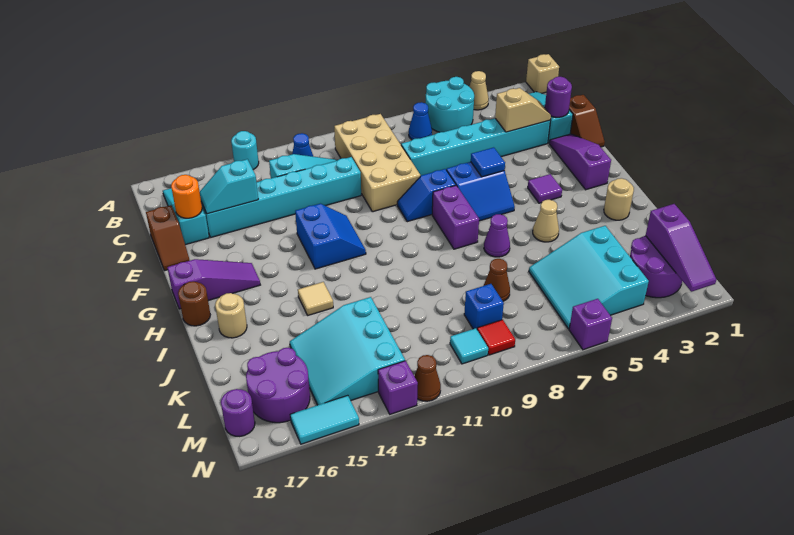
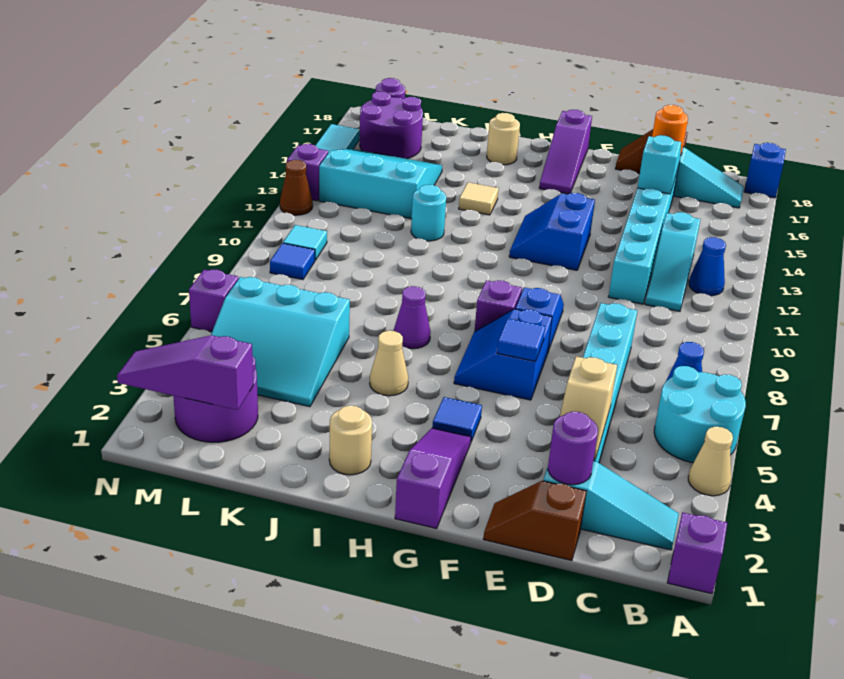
tan brick A1 level 1 -> purple brick A1 level 1
cyan round brick A14 level 1 -> cyan round brick J12 level 1
tan brick B9:E10 level 1 -> none
purple slope E2:G2 level 1 top G -> purple slope G1:G3 level 1 top 1
blue slope F12:G13 level 1 top 13 -> blue slope F12:G13 level 1 top F
purple tile G4 level 1 -> blue tile G4 level 1
purple brick G8:H8 level 1 -> purple brick G8 level 1
brown round brick H18 level 1 -> none
cyan slope K4:M6 level 1 top 4 -> cyan slope K4:M6 level 1 top 6
brown cone K8 level 1 -> none
blue brick L9 level 1 -> blue brick A18 level 1
red tile M9 level 1 -> blue tile M9 level 1

